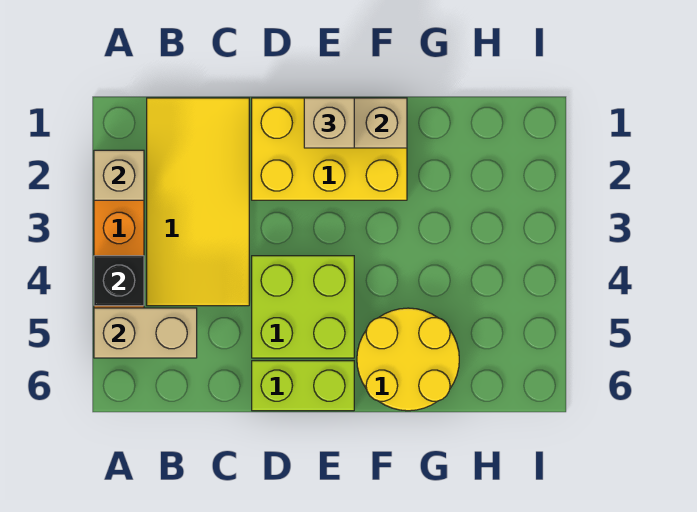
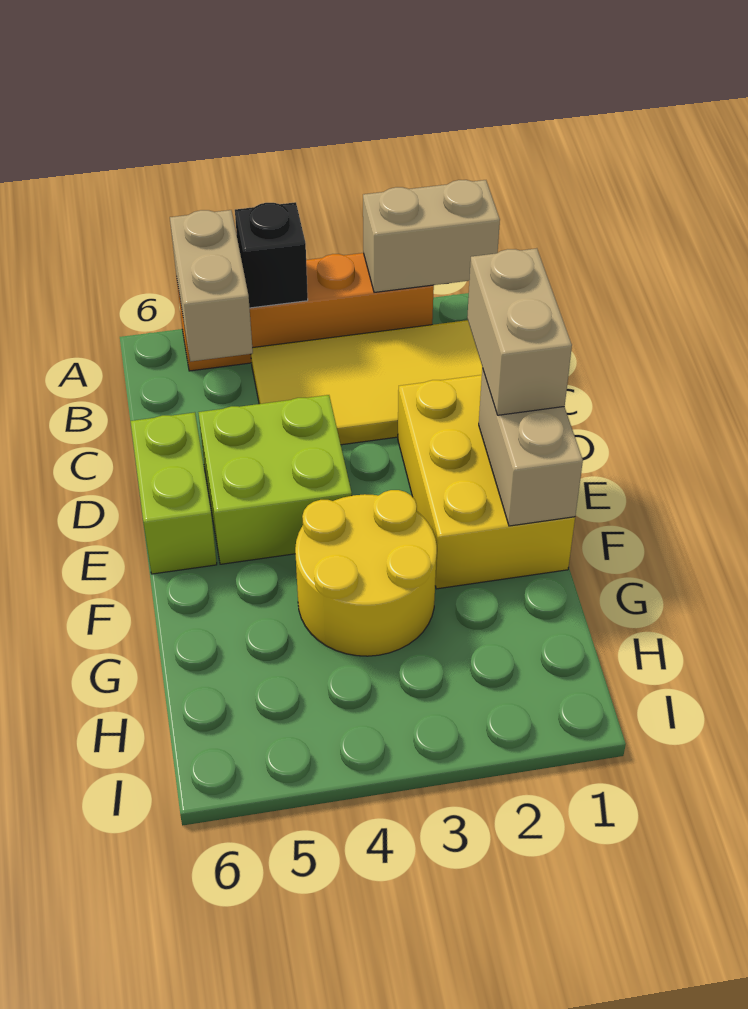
tan brick A2 level 2 -> tan brick A1:A2 level 2
tan brick E1 level 3 -> tan brick D1:E1 level 3
yellow round brick F5:G6 level 1 -> yellow round brick F3:G4 level 1

